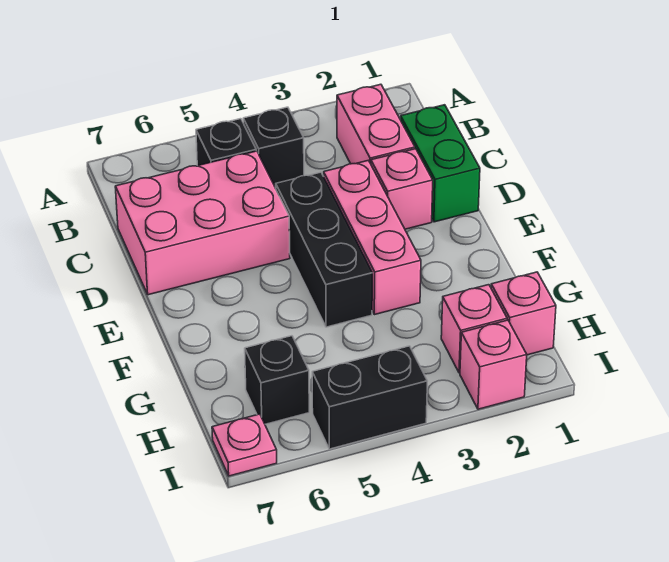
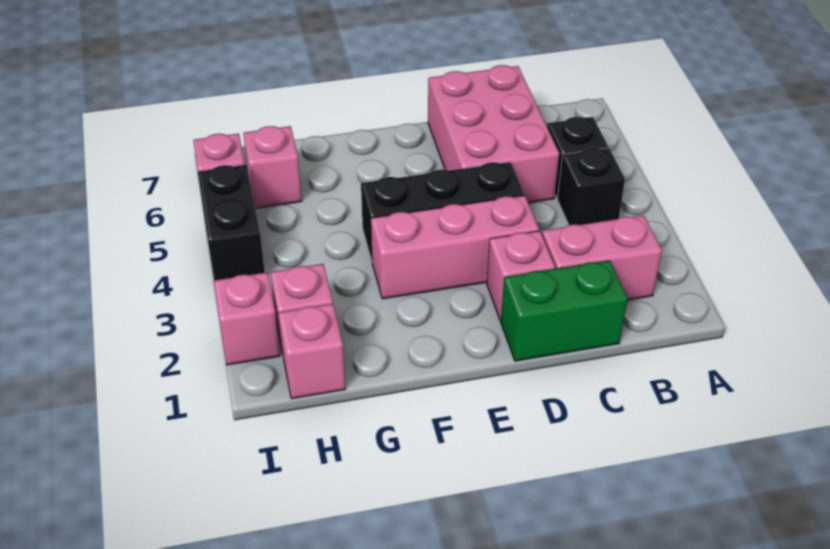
black brick H6 level 1 -> pink brick H6 level 1

